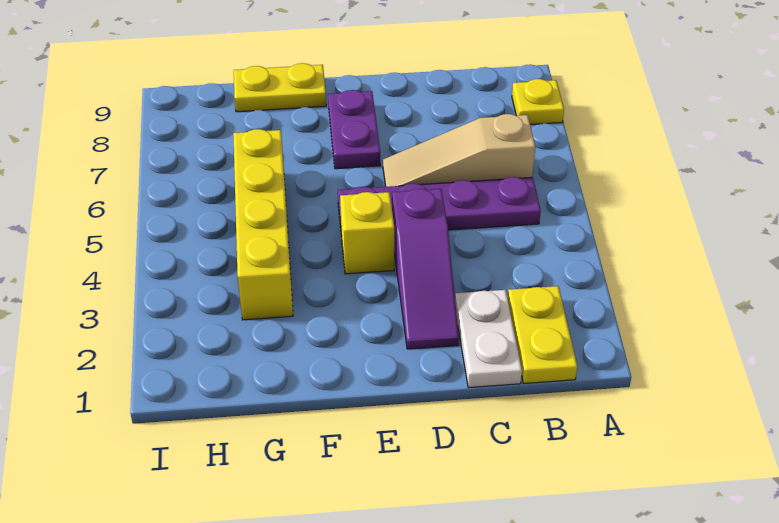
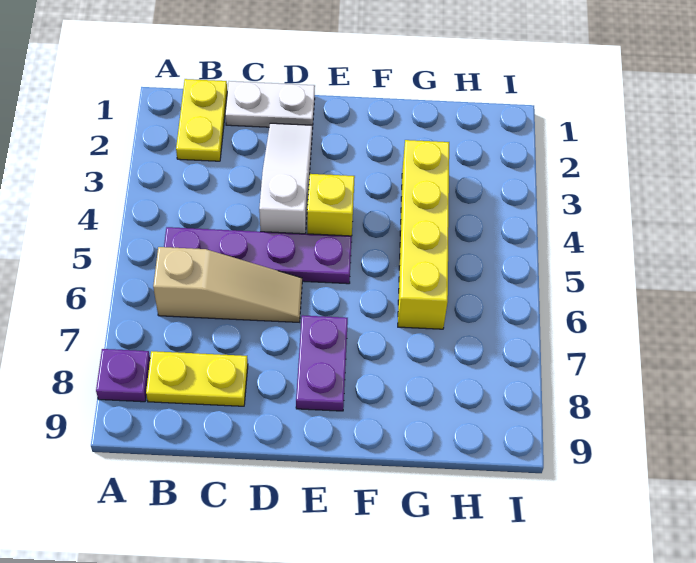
yellow plate A8 level 1 -> purple plate A8 level 1
white plate C1:C2 level 1 -> white plate C1:D1 level 1
purple slope D2:D4 level 1 top 4 -> white slope D2:D4 level 1 top 4
yellow plate F9:G9 level 1 -> yellow plate B8:C8 level 1

